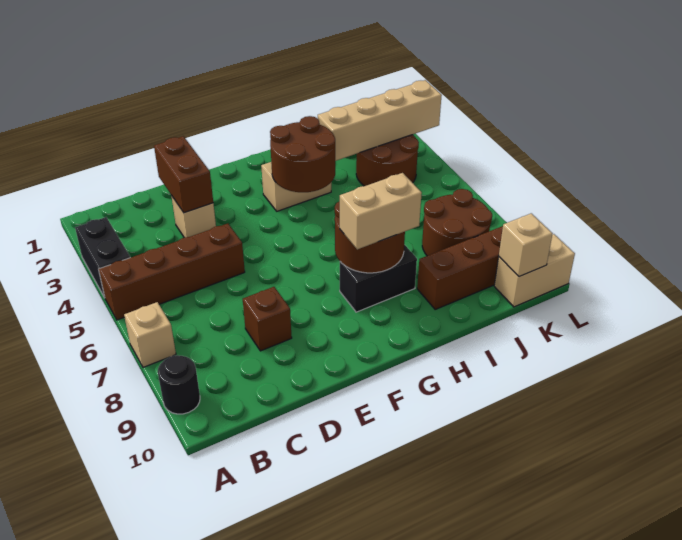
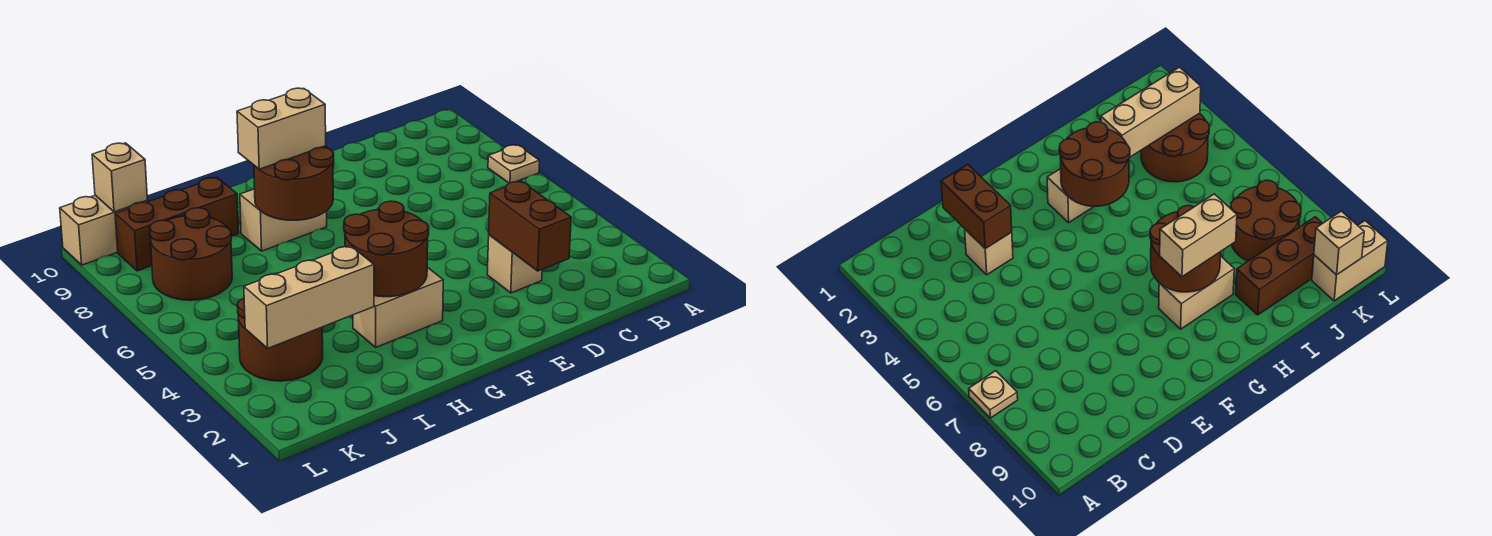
black brick A3:A4 level 1 -> none
brown brick A5:D5 level 1 -> none
tan brick A7 level 1 -> tan plate A7 level 1
black round brick A9 level 1 -> none
brown brick D8 level 1 -> none
black brick G8:H8 level 1 -> tan brick G8:H8 level 1
tan brick I3:L3 level 2 -> tan brick I3:K3 level 2

